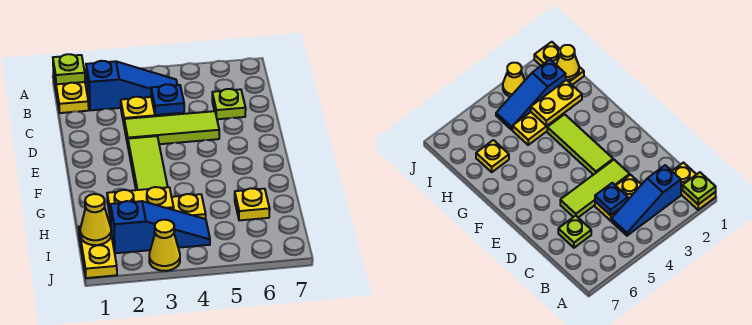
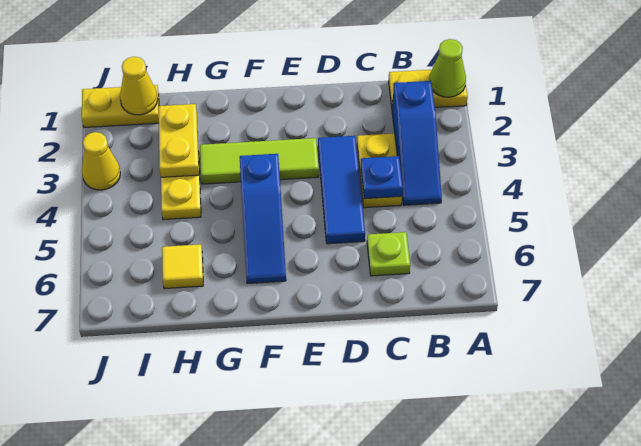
lime plate A1 level 2 -> lime cone A1 level 2
lime tile D3:D5 level 1 -> blue tile D3:D5 level 1
yellow plate H6 level 1 -> yellow tile H6 level 1
blue slope I2:I4 level 1 top 2 -> blue slope F4:F6 level 1 top 4

